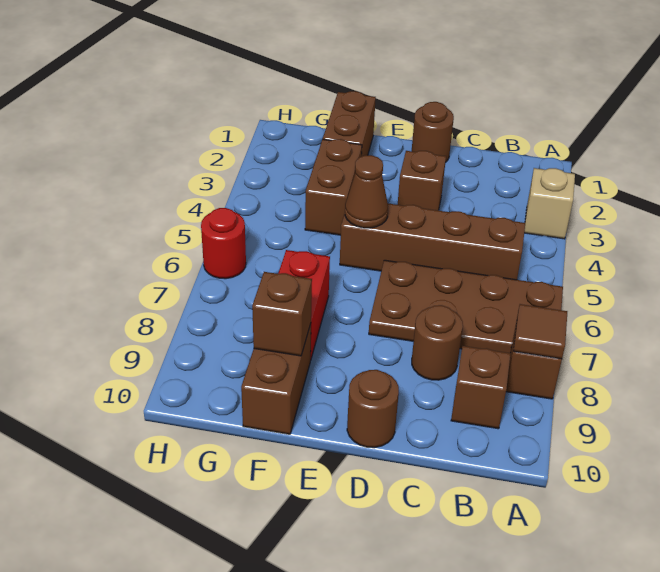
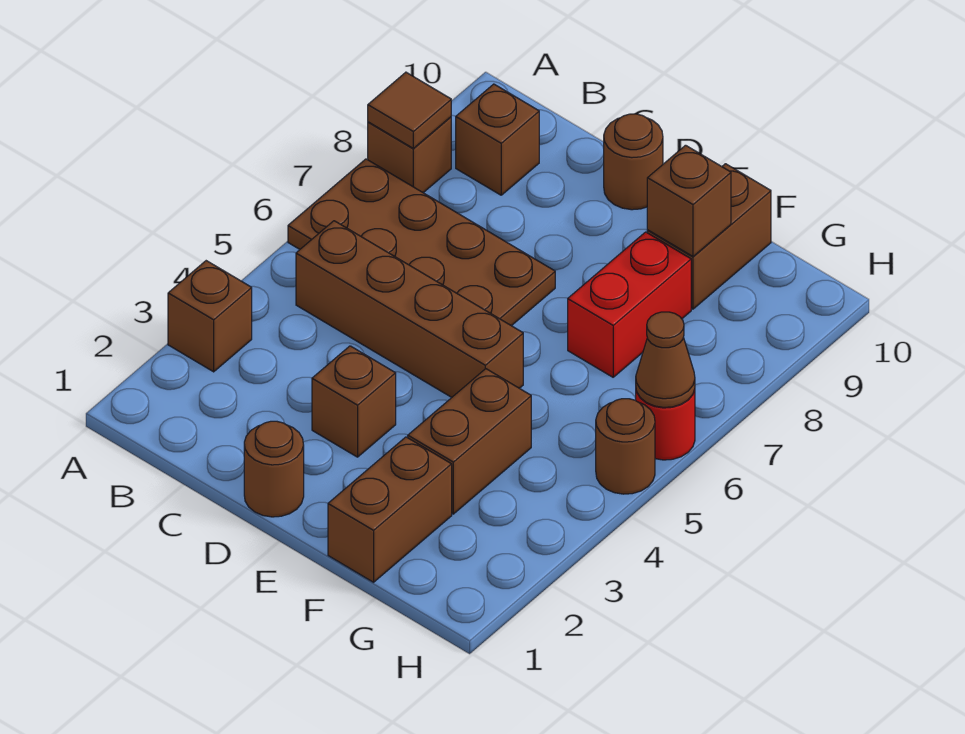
tan brick A3 level 1 -> brown brick A3 level 1
brown round brick C8 level 1 -> brown round brick H5 level 1
brown cone E5 level 2 -> brown cone H6 level 2

